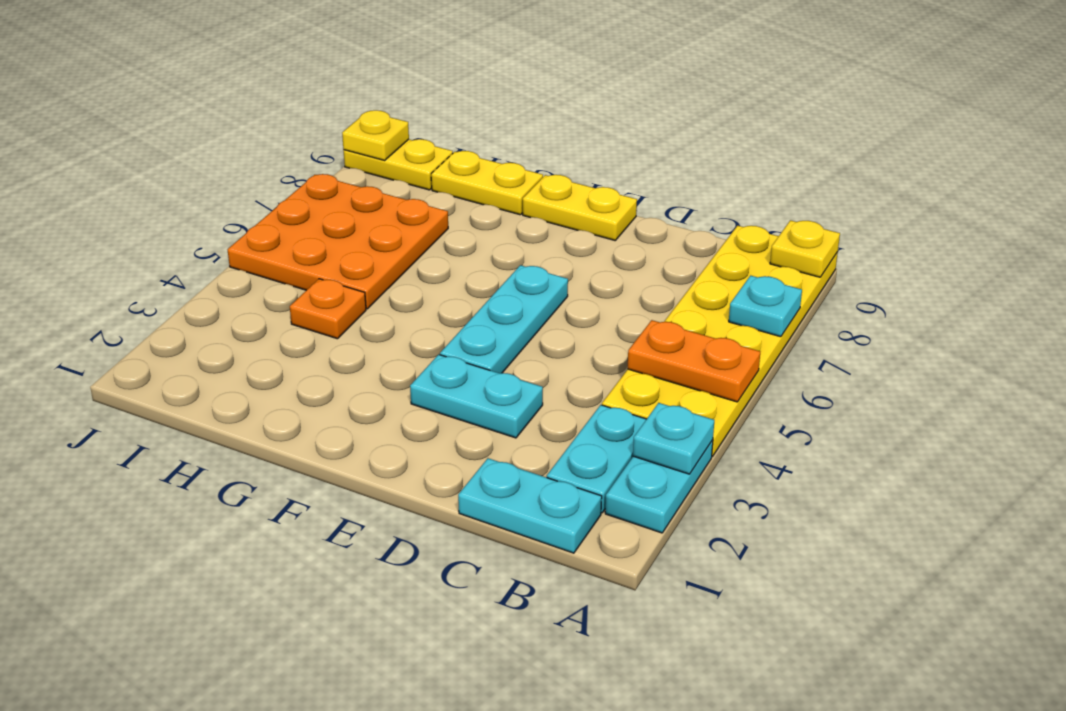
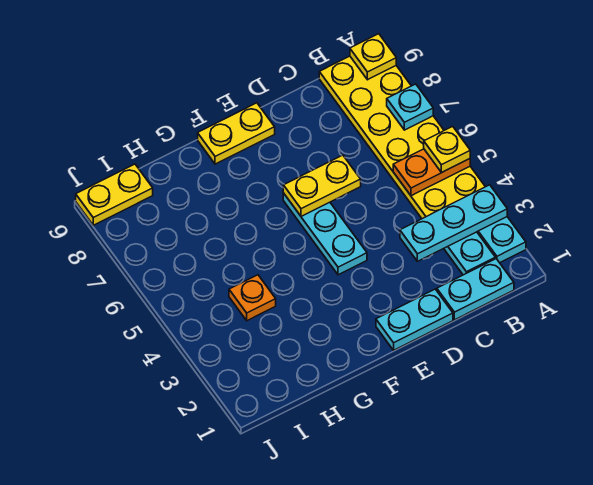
cyan plate A3 level 2 -> cyan plate A3:C3 level 2
cyan plate D3:E3 level 1 -> cyan plate D1:E1 level 1
yellow plate G9:H9 level 1 -> yellow plate D6:E6 level 2
orange plate H5:J7 level 1 -> none
yellow plate J9 level 2 -> yellow plate A5 level 3

